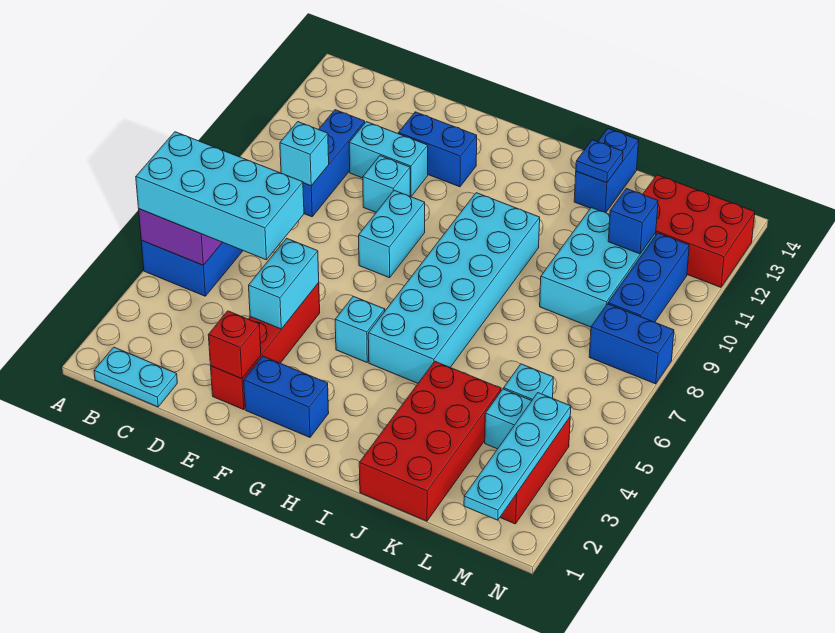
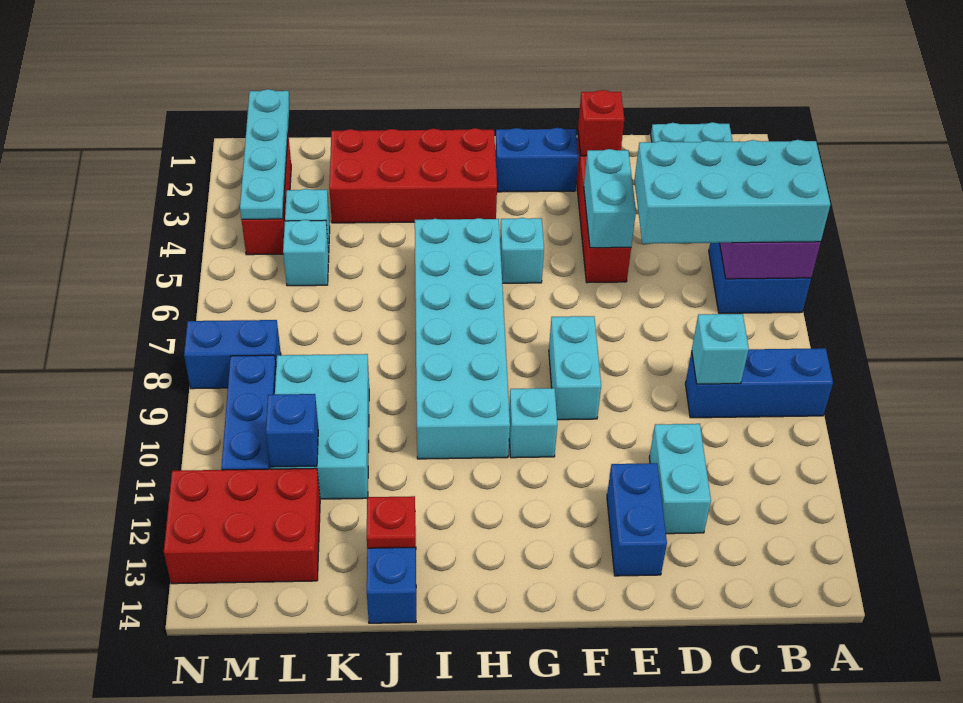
blue brick C9:C11 level 1 -> blue brick A9:C9 level 1
cyan brick D11:E11 level 1 -> cyan brick D11:D12 level 1
cyan brick E10 level 1 -> cyan brick G10 level 1
blue brick E12:F12 level 1 -> blue brick E12:E13 level 1
red brick J1:K4 level 1 -> red brick H2:K3 level 1
blue plate J13 level 2 -> red plate J13 level 2

